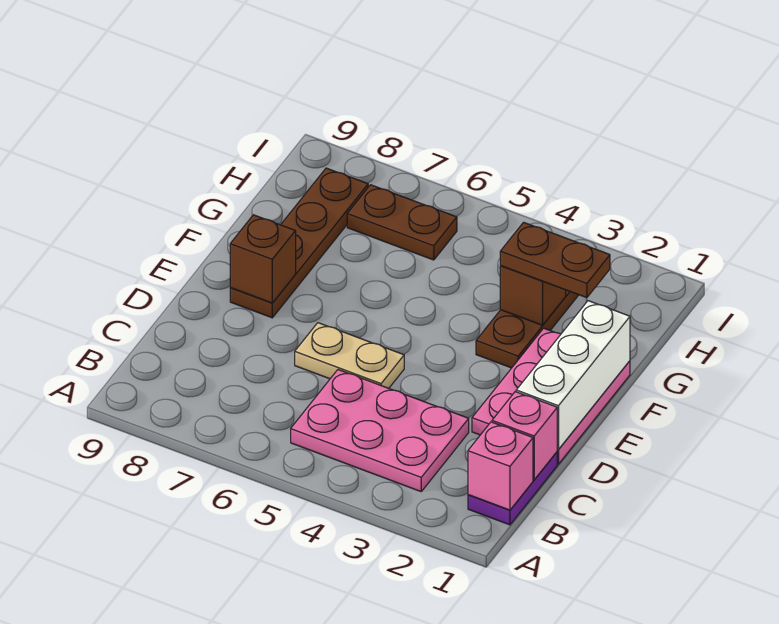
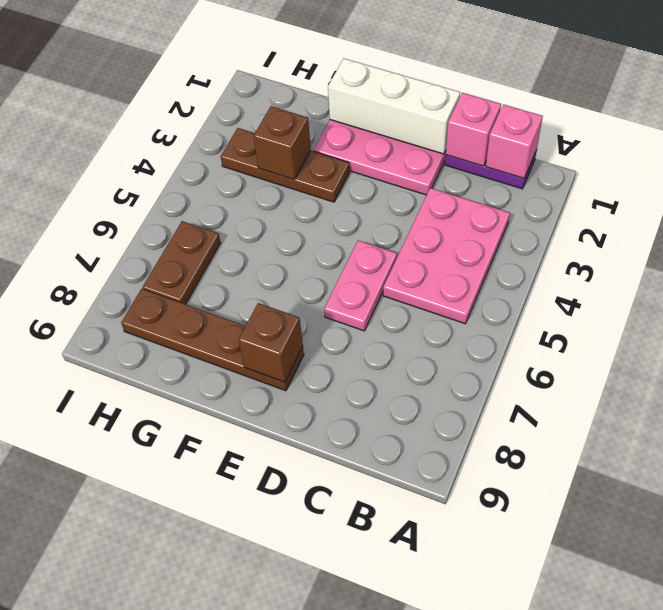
tan plate D5:D6 level 1 -> pink plate D5:D6 level 1
brown plate G2:G3 level 3 -> none

